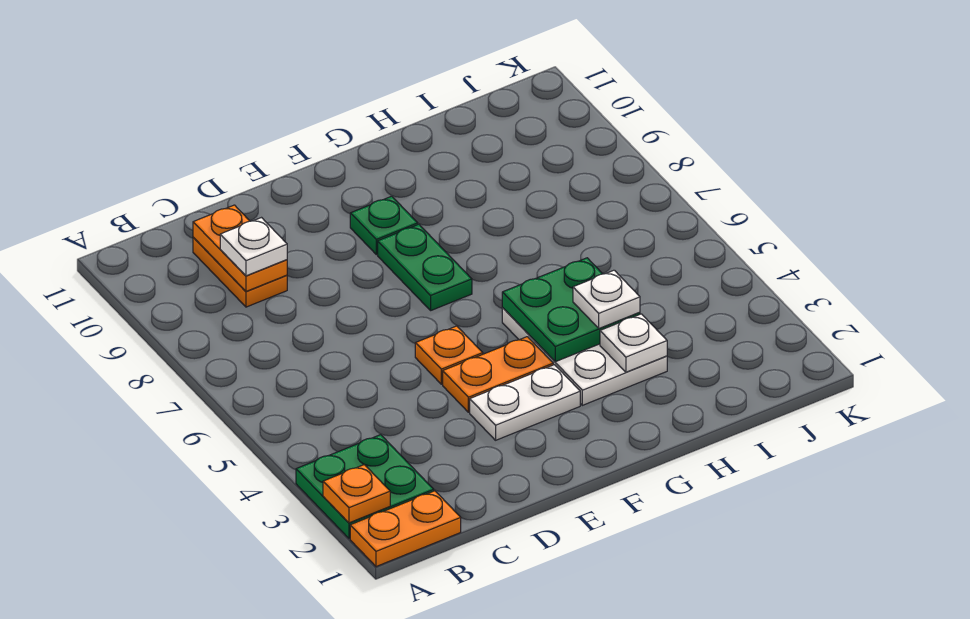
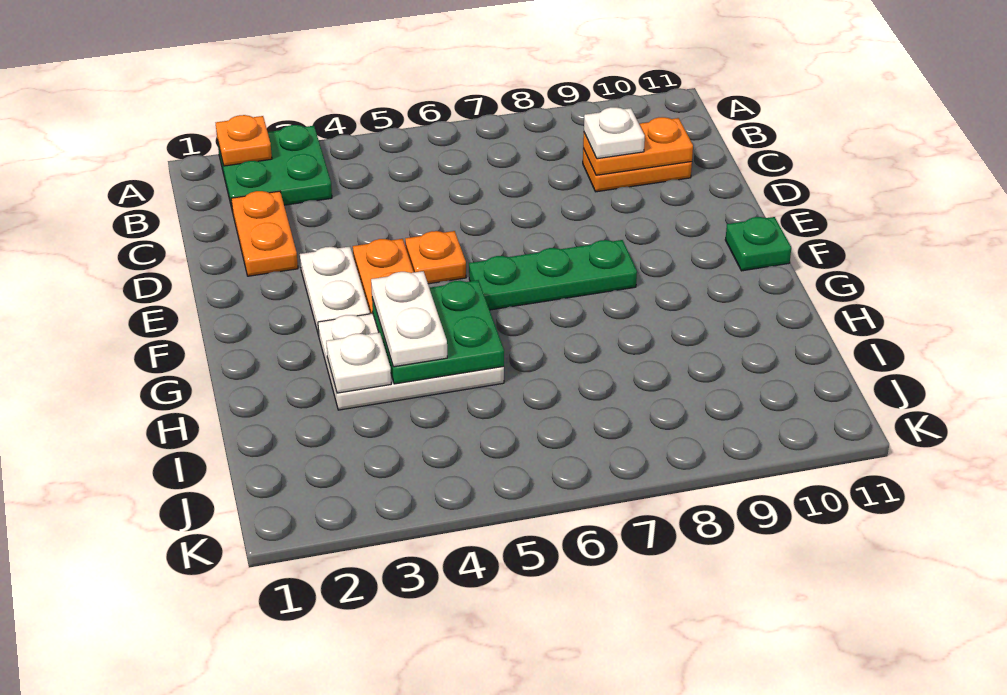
orange plate A1:B1 level 1 -> orange plate C2:D2 level 1
green plate F7:F8 level 1 -> green plate F6:F8 level 1
green plate F9 level 1 -> green plate F11 level 1
white plate H4 level 3 -> white plate G4:H4 level 3

